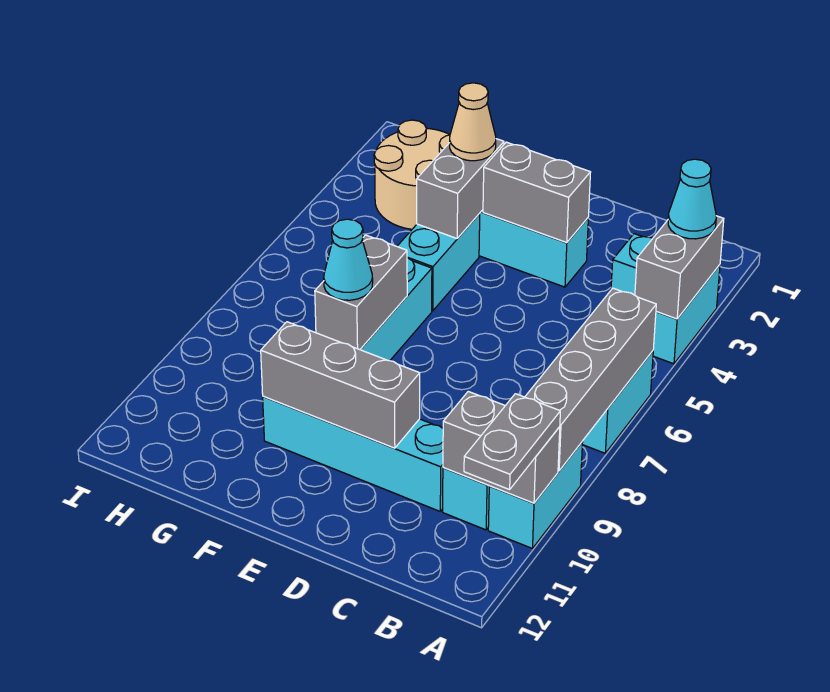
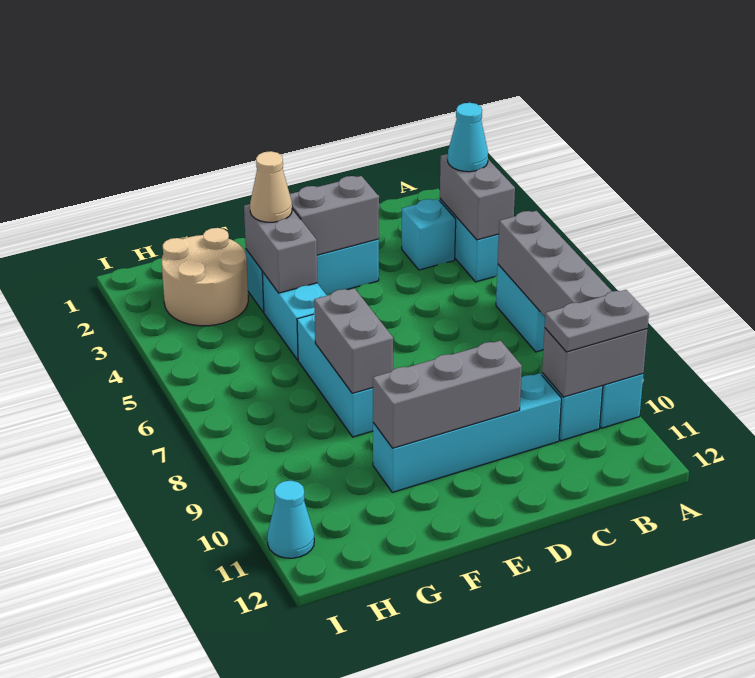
grey plate A10:A11 level 3 -> grey plate A10:B10 level 3
cyan cone F8 level 3 -> cyan cone I11 level 1

